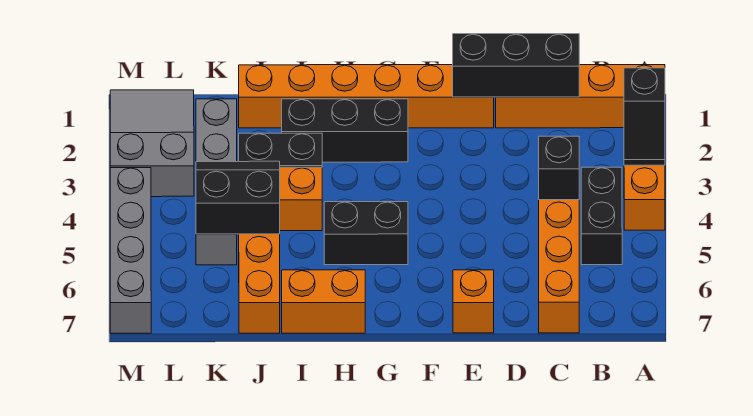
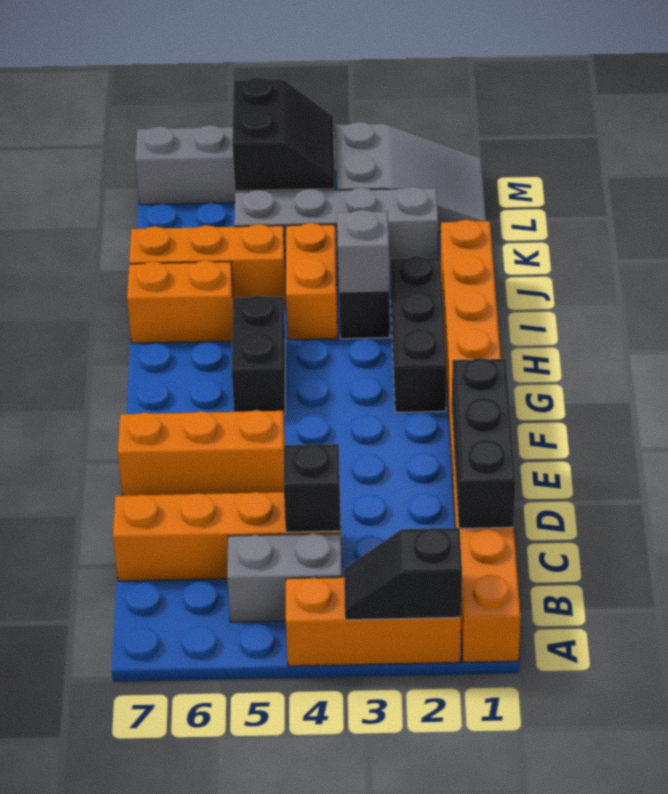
black brick B4:B5 level 1 -> grey brick B4:B5 level 1
orange brick E7 level 1 -> orange brick E5:E7 level 1
orange brick H7:I7 level 1 -> orange brick I6:I7 level 1
none -> grey brick I3 level 2
black slope J4:K5 level 2 top 5 -> black slope L4:M5 level 2 top 5

